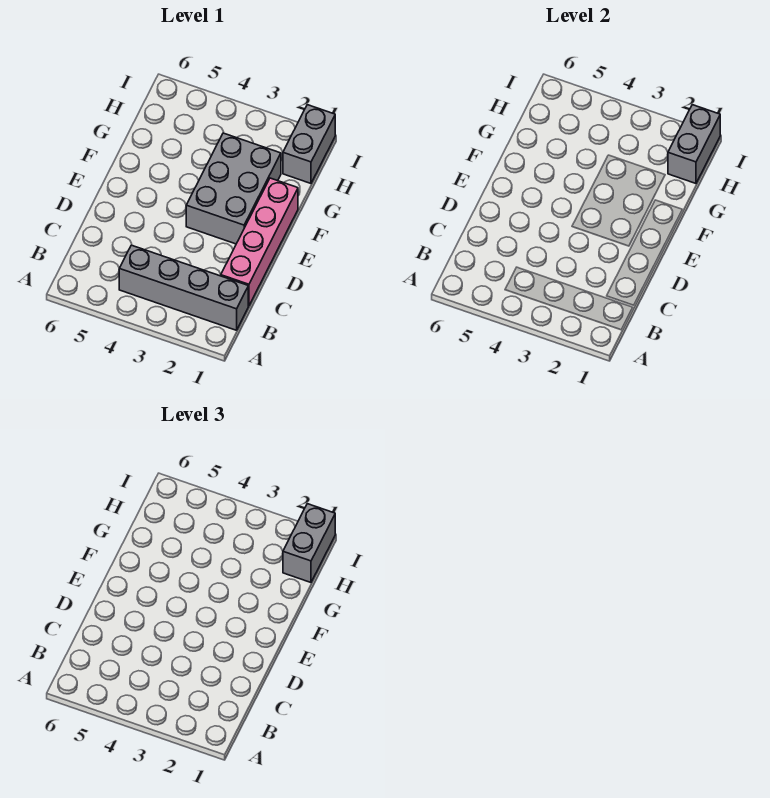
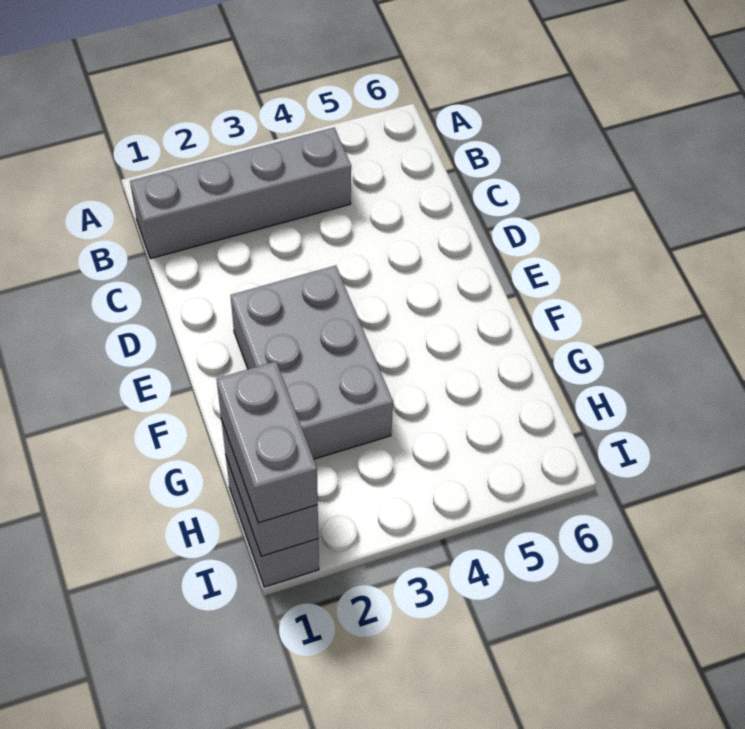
pink brick C1:F1 level 1 -> none

